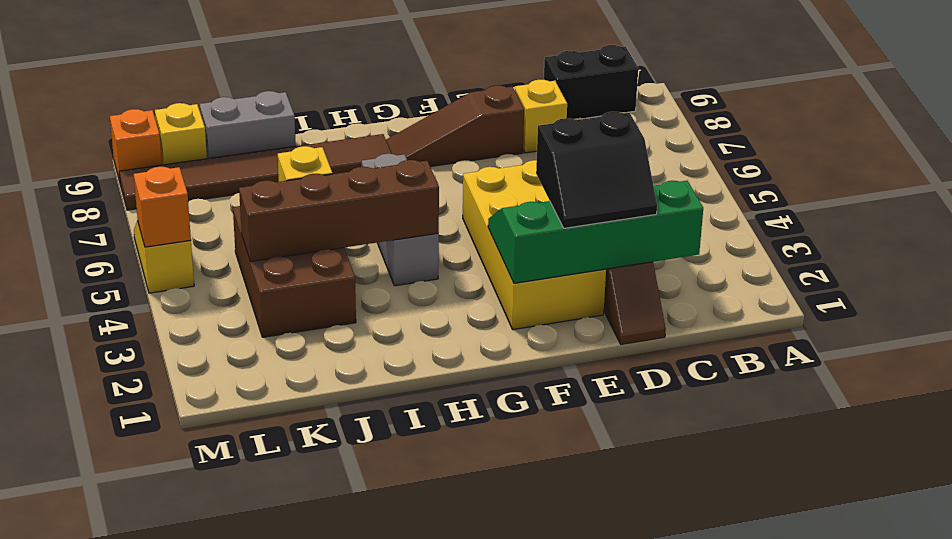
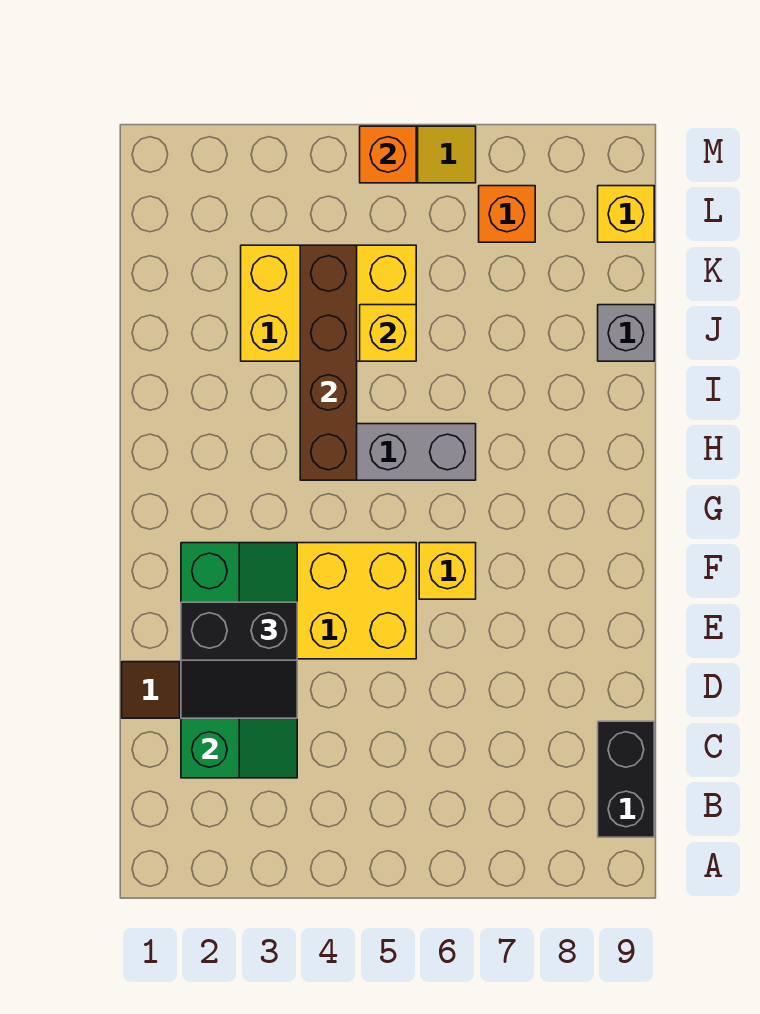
black slope D2:E3 level 3 top 3 -> black slope D2:E3 level 3 top E
yellow brick D8 level 1 -> yellow brick F6 level 1
brown slope E8:G8 level 1 top E -> none
brown tile H8:M8 level 1 -> none
brown brick J3:K5 level 1 -> yellow brick J3:K5 level 1
grey brick J9:K9 level 1 -> grey brick J9 level 1
orange brick M9 level 1 -> orange brick L7 level 1

